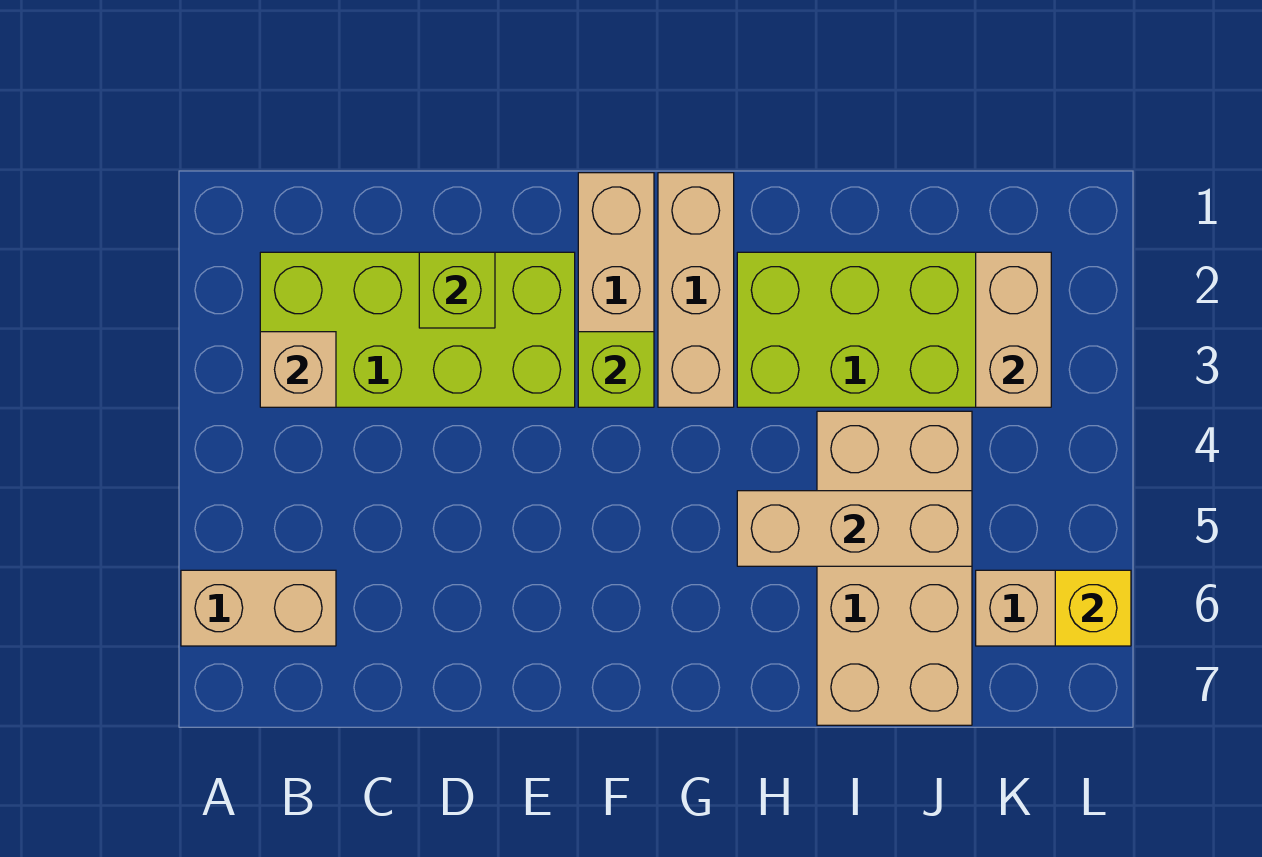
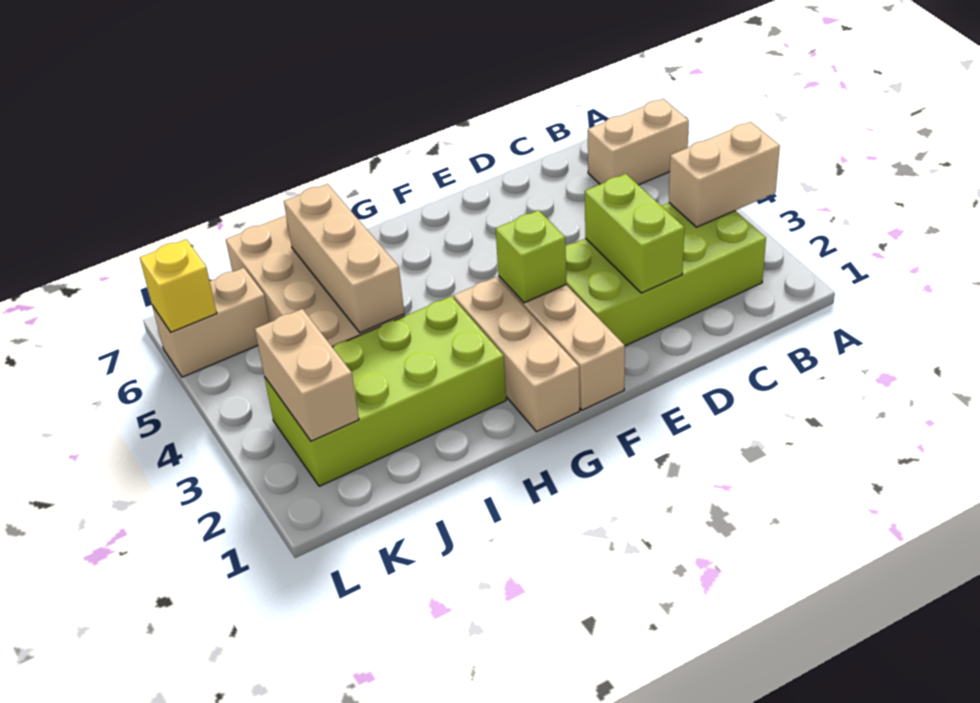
tan brick B3 level 2 -> tan brick A3:B3 level 2
lime brick D2 level 2 -> lime brick D2:D3 level 2
tan brick H5:J5 level 2 -> tan brick I4:I6 level 2

